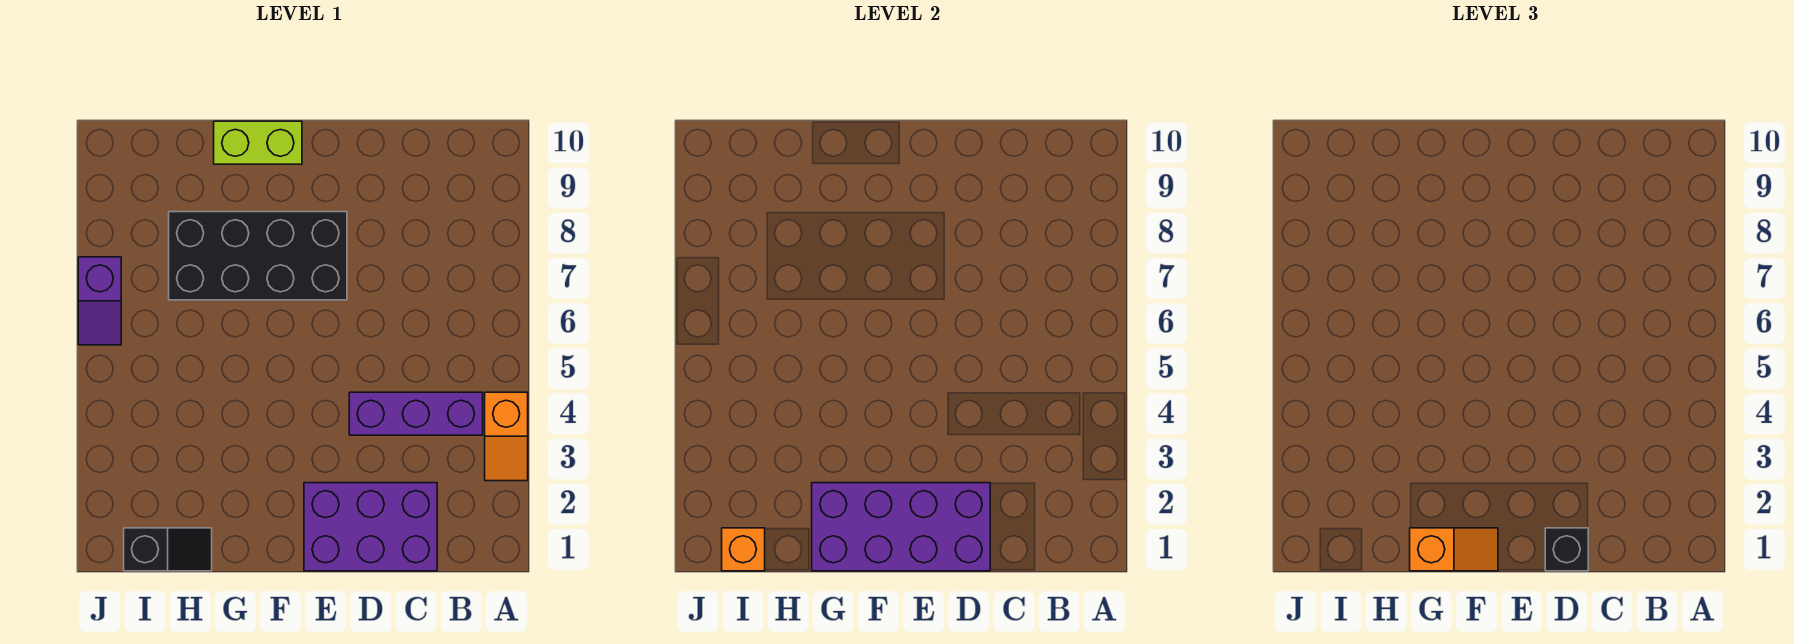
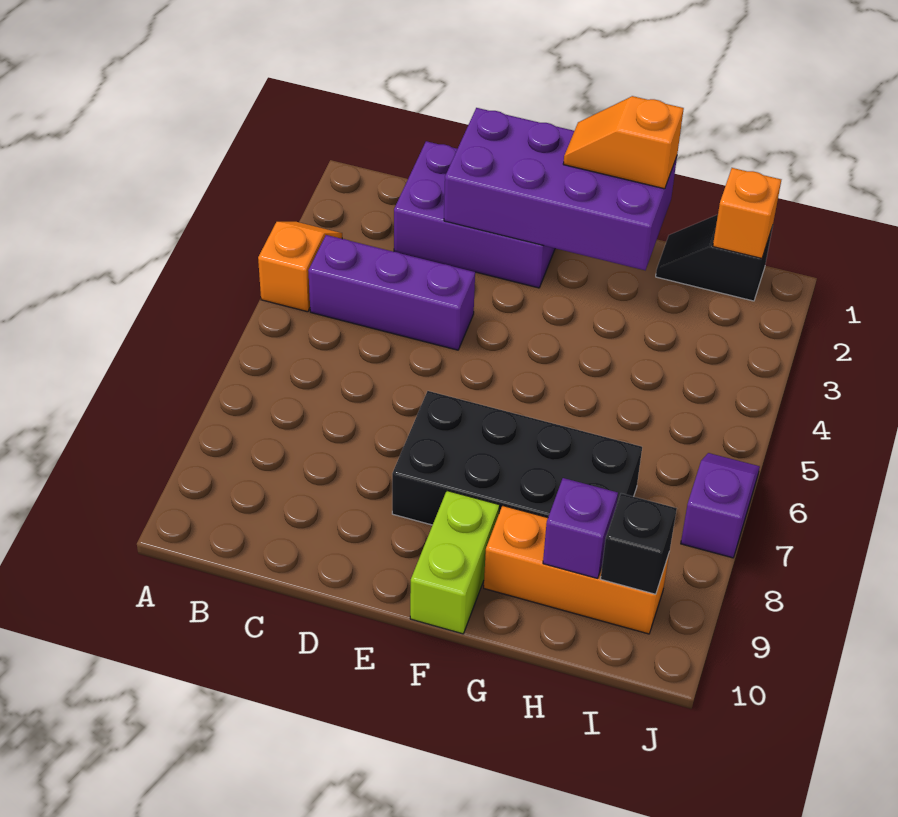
black brick D1 level 3 -> black brick I9 level 2
lime brick F10:G10 level 1 -> lime brick F9:F10 level 1
none -> orange brick G9:I9 level 1
none -> purple brick H9 level 2

